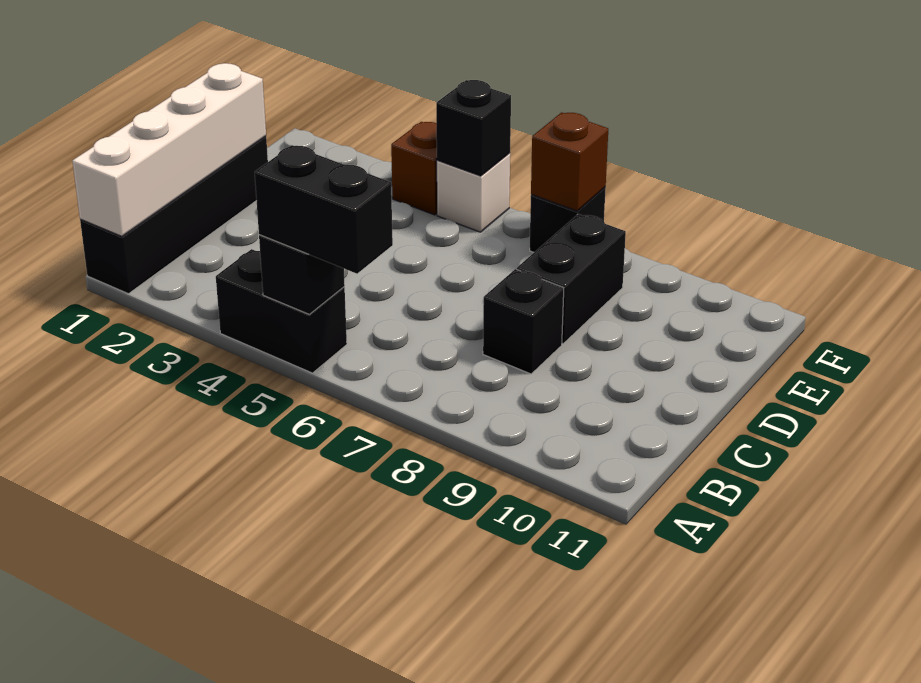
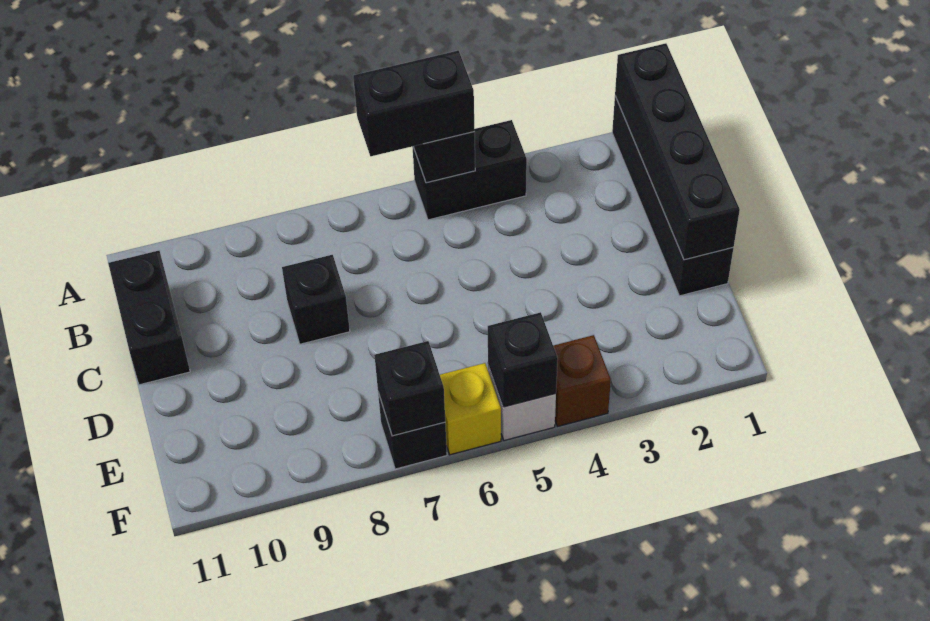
white brick A1:D1 level 2 -> black brick A1:D1 level 2
black brick D8:E8 level 1 -> black brick B11:C11 level 1
none -> yellow brick F6 level 1
brown brick F7 level 2 -> black brick F7 level 2

